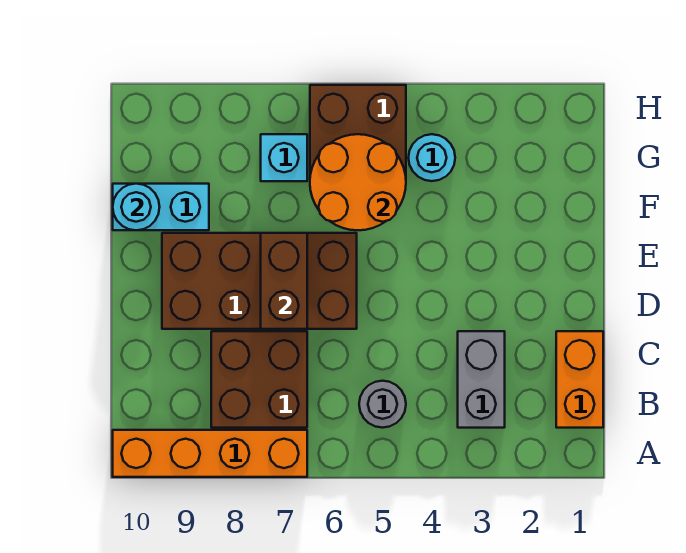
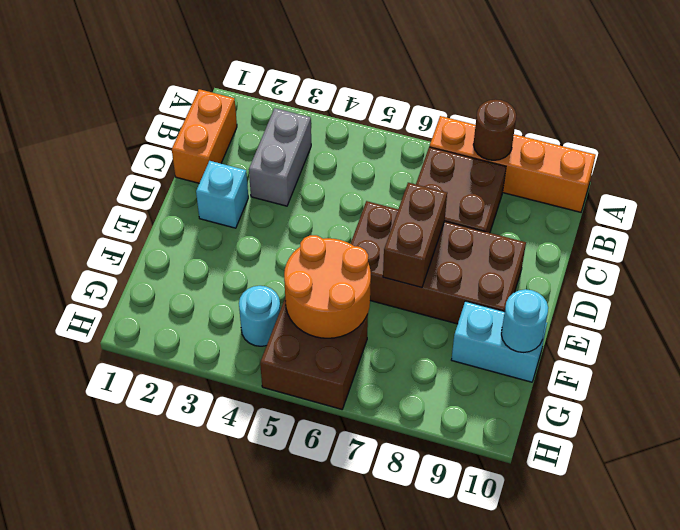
none -> brown round brick A8 level 2
grey round brick B5 level 1 -> none
cyan brick G7 level 1 -> cyan brick D2 level 1

